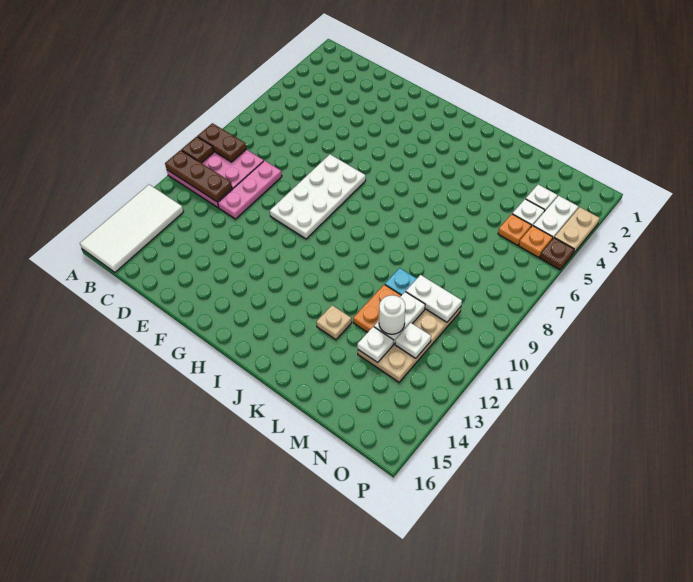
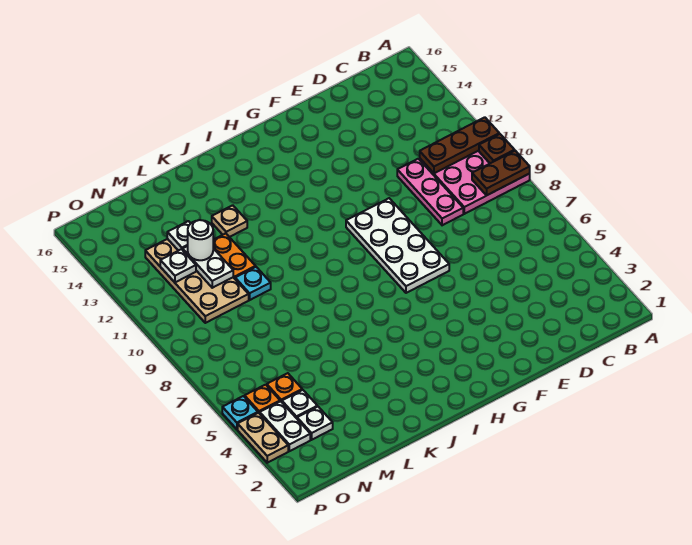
white tile A13:B16 level 1 -> none
white plate M10:N10 level 2 -> none
brown plate P5 level 1 -> cyan plate P5 level 1

